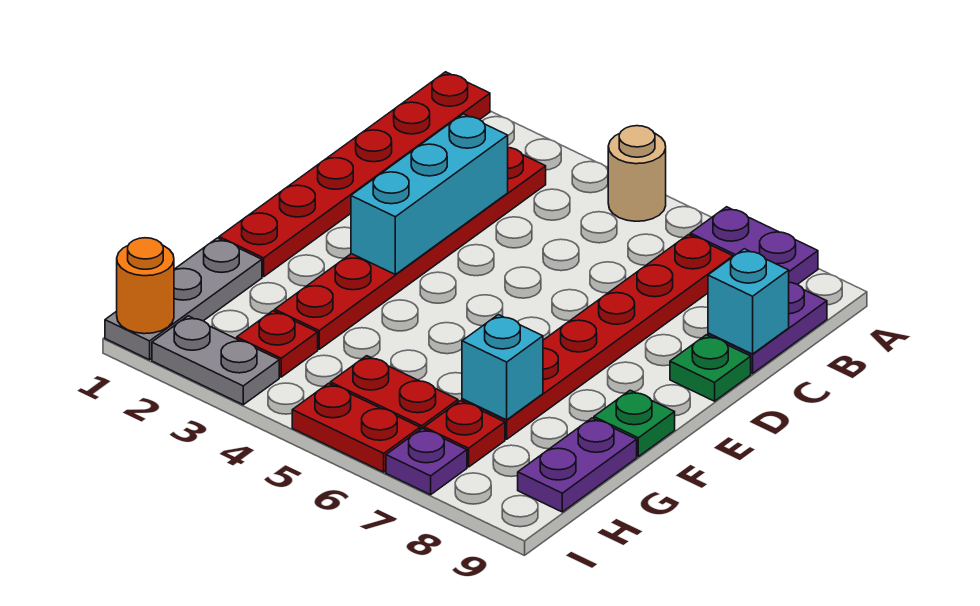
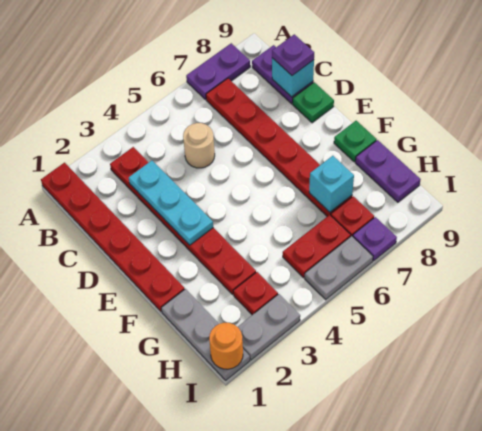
tan round brick A5 level 1 -> tan round brick C5 level 1
cyan brick C3:E3 level 2 -> cyan plate C3:E3 level 2
none -> purple plate C9 level 3
red plate I5:I6 level 1 -> grey plate I5:I6 level 1

